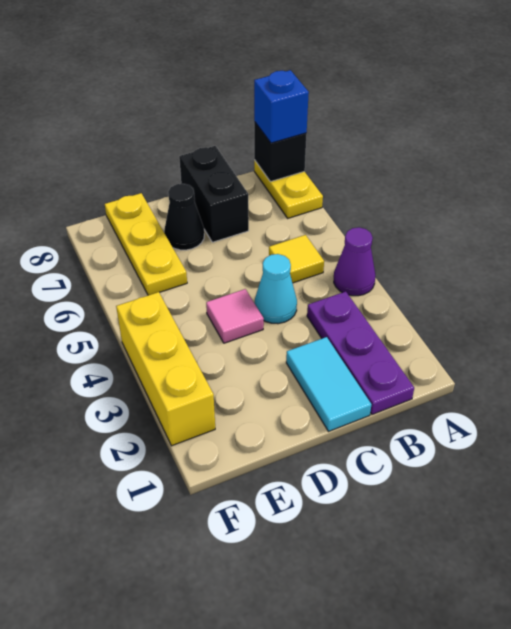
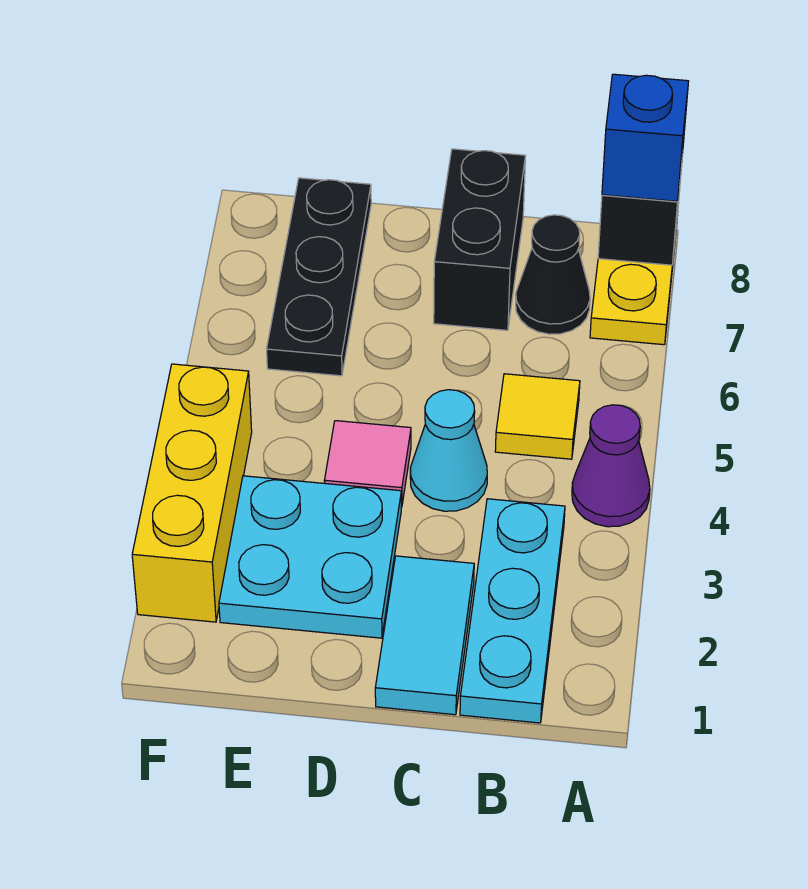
purple plate B1:B3 level 1 -> cyan plate B1:B3 level 1
none -> cyan plate D2:E3 level 1
black cone D7 level 1 -> black cone B7 level 1
yellow plate E6:E8 level 1 -> black plate E6:E8 level 1

